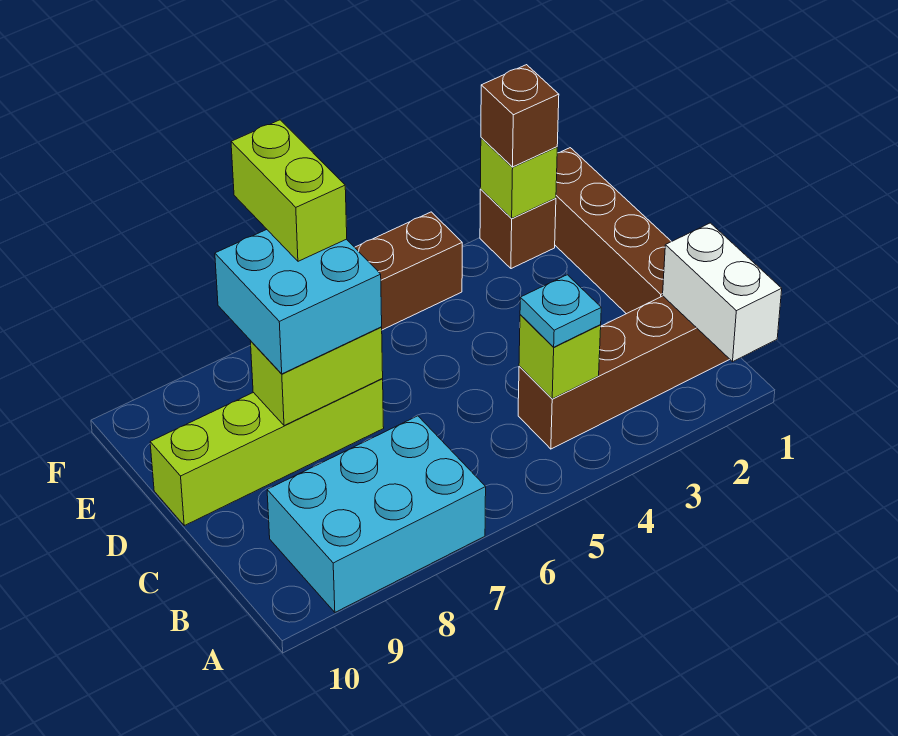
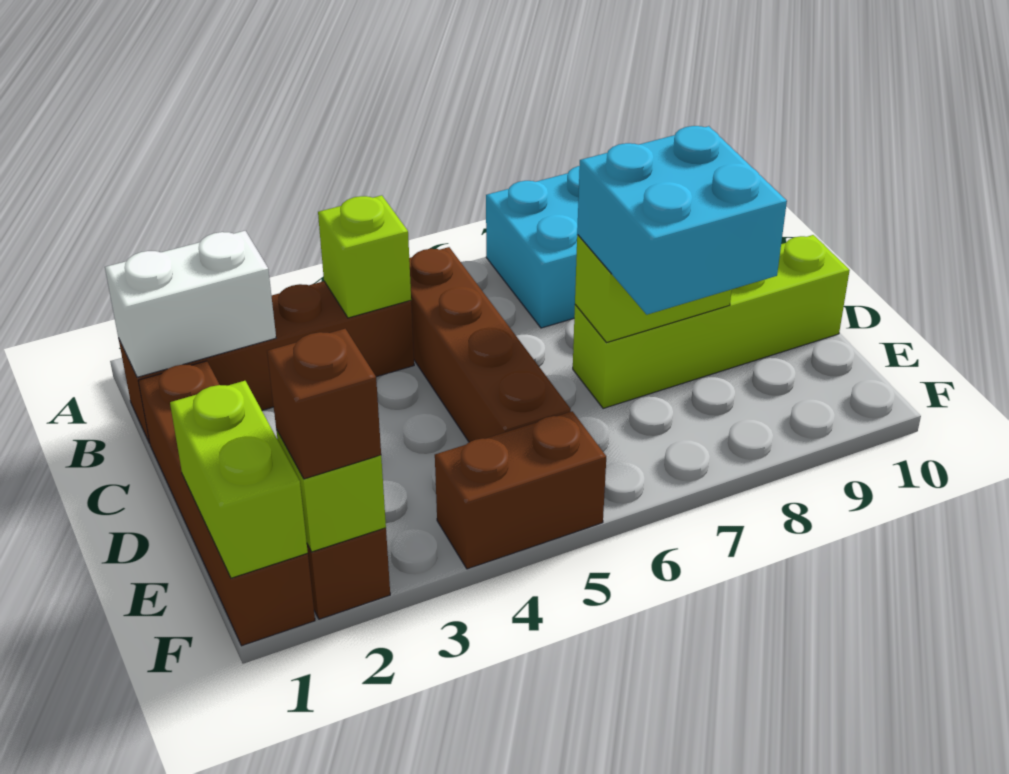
white brick A1:B1 level 2 -> white brick B1:B2 level 2
cyan plate B4 level 3 -> none
none -> brown brick B5:E5 level 1
lime brick E7:F7 level 4 -> lime brick E1:F1 level 2

